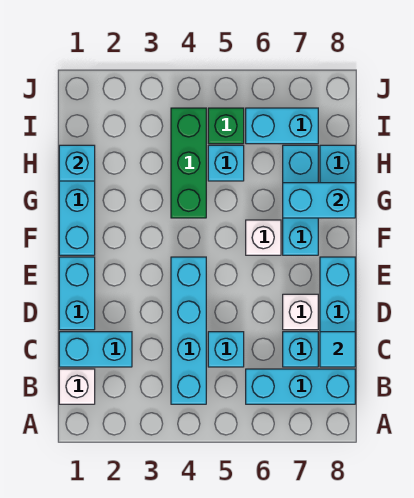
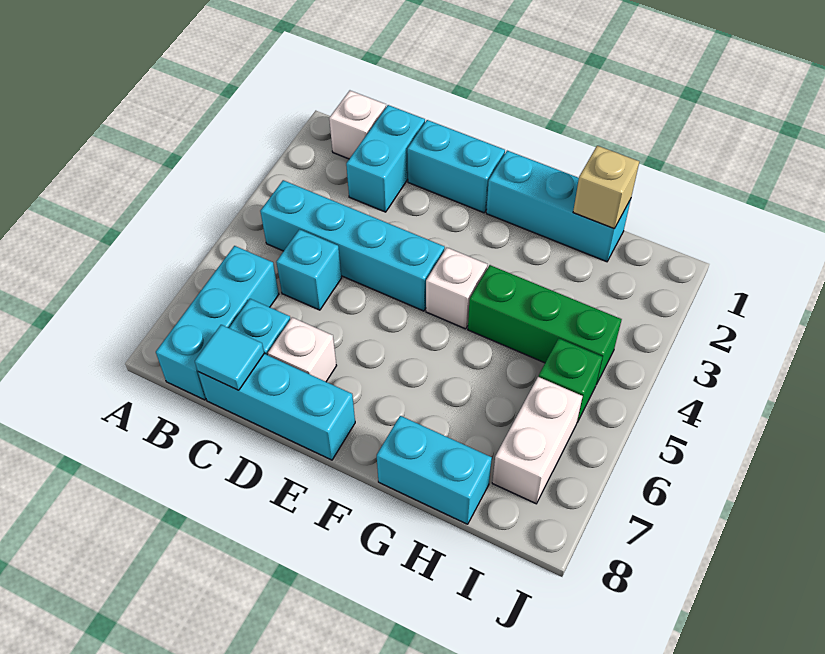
white brick F6 level 1 -> white brick F4 level 1
cyan brick F7:H7 level 1 -> none
cyan brick G7:G8 level 2 -> none
cyan brick H1 level 2 -> tan brick H1 level 2
cyan brick H5 level 1 -> none
cyan brick I6:I7 level 1 -> white brick I6:I7 level 1

